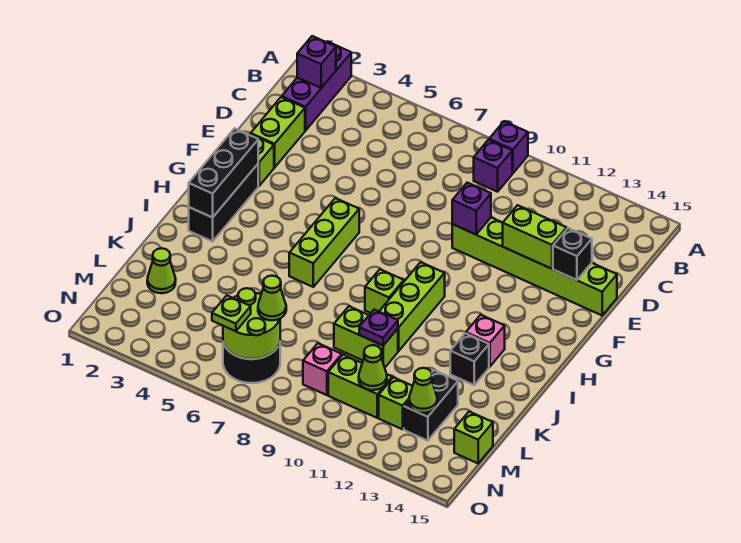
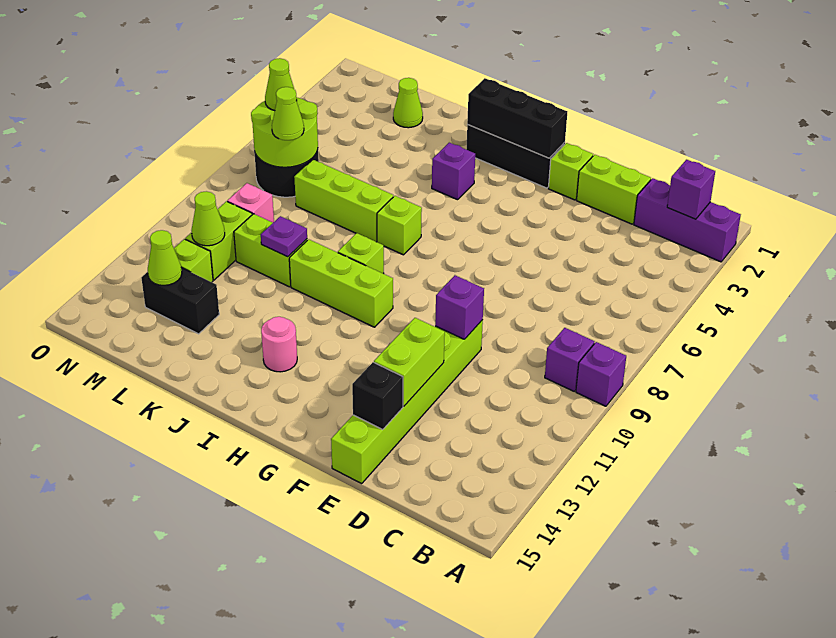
lime brick G6:I6 level 1 -> lime brick J7:L7 level 1
none -> purple brick I4 level 1
pink brick I13 level 1 -> pink round brick I13 level 1
black brick J13 level 1 -> none
lime brick K9:K10 level 1 -> lime brick K10:L10 level 1
lime brick M15 level 1 -> lime brick I7 level 1
lime plate N6 level 3 -> lime cone N6 level 3

